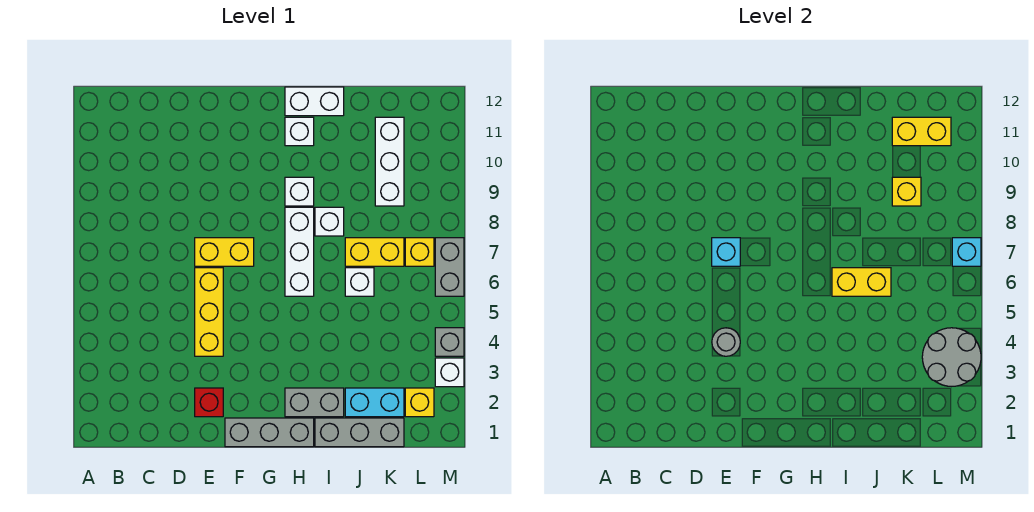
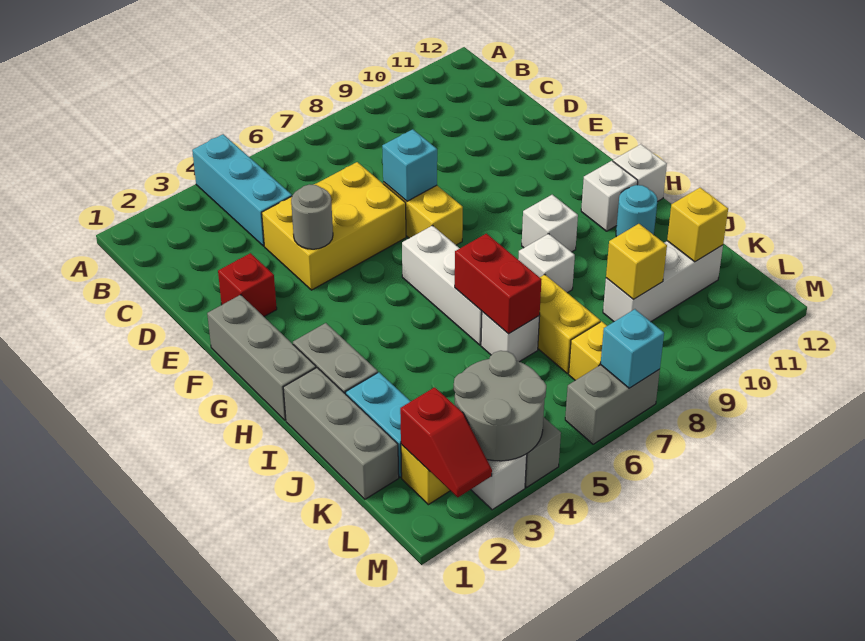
none -> cyan brick A4:C4 level 1
yellow brick E4:E6 level 1 -> yellow brick D4:E6 level 1
white brick H6:H8 level 1 -> white brick G6:I6 level 1
white brick H12:I12 level 1 -> white brick H12 level 1
yellow brick I6:J6 level 2 -> red brick I6:J6 level 2
none -> cyan round brick I11 level 1
yellow brick K11:L11 level 2 -> yellow brick K11 level 2
none -> red slope L2:M2 level 2 top L

